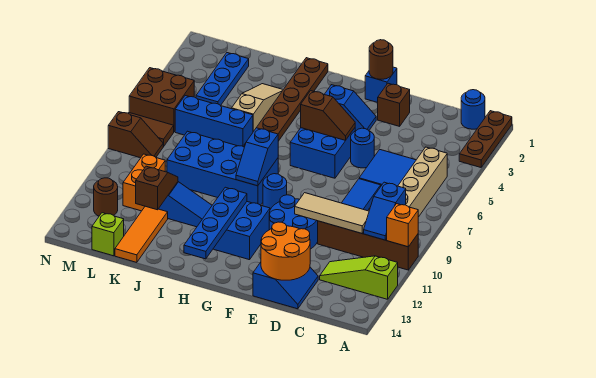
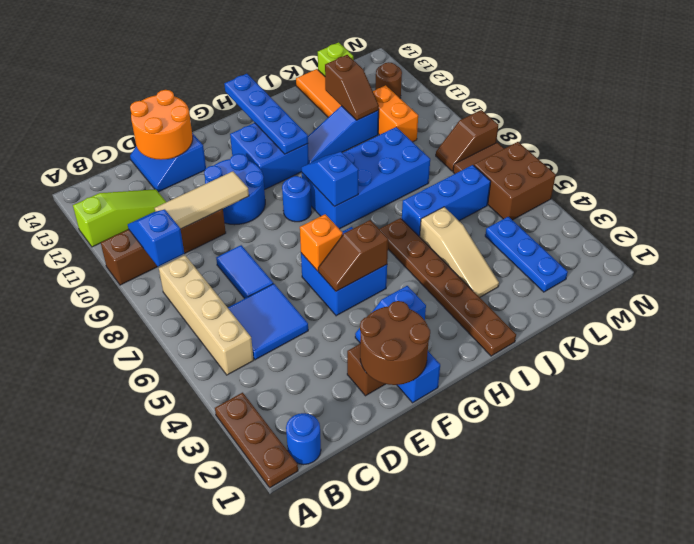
orange brick A10 level 2 -> orange brick F6 level 2
blue round brick E5 level 1 -> none
brown round brick F1 level 2 -> brown round brick E1:F2 level 2

